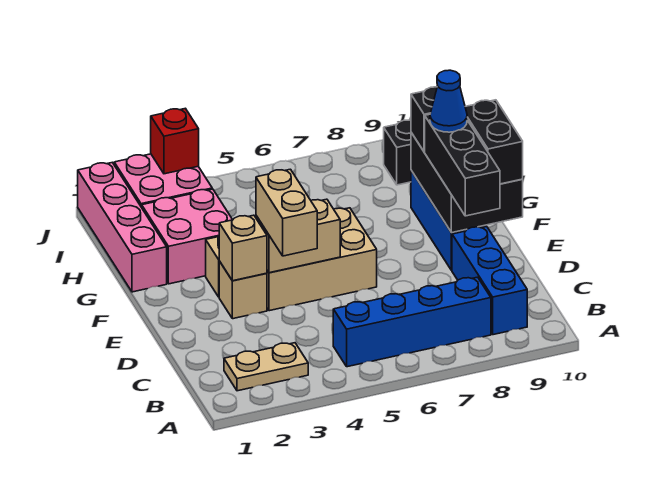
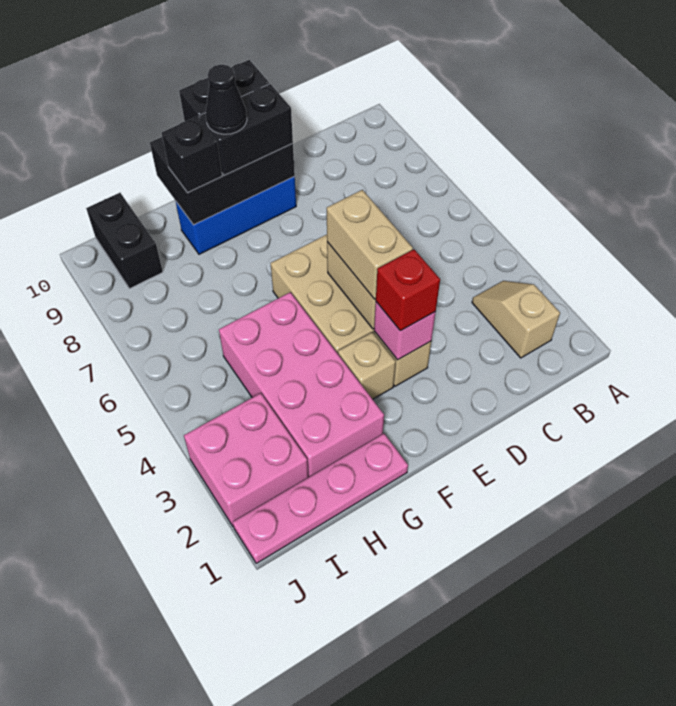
tan plate B2:B3 level 1 -> tan slope B2:B3 level 1 top 2
blue brick B5:B8 level 1 -> none
blue brick B9:D9 level 1 -> none
tan brick D4:E4 level 3 -> tan brick E4:E5 level 3
black brick D9:F9 level 3 -> black brick E9:F9 level 3
tan brick E3 level 2 -> pink brick E3 level 2
blue cone F9 level 4 -> black cone F9 level 4
pink brick G1:J1 level 1 -> pink plate G1:J1 level 1
pink brick G2:H3 level 1 -> pink brick G2:H5 level 1
red brick J3 level 2 -> red brick E3 level 3

